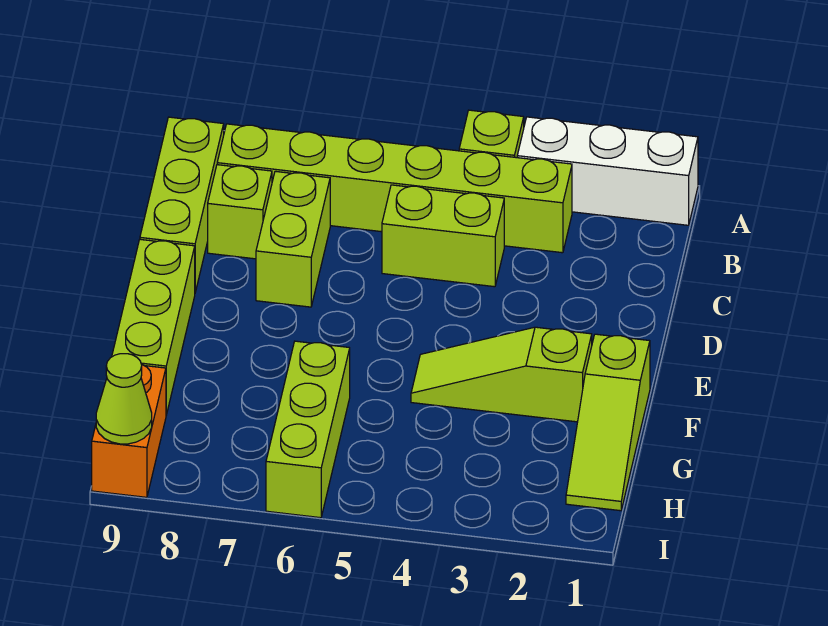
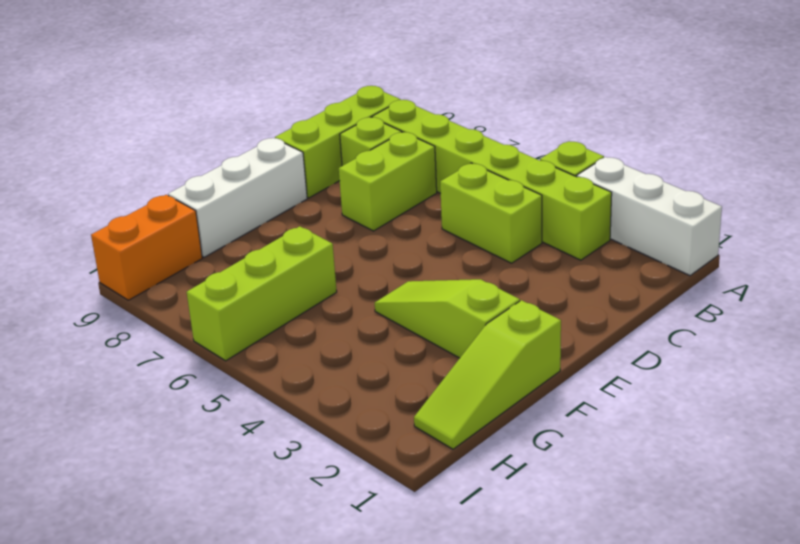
lime brick E9:G9 level 1 -> white brick E9:G9 level 1
lime cone I9 level 2 -> none

